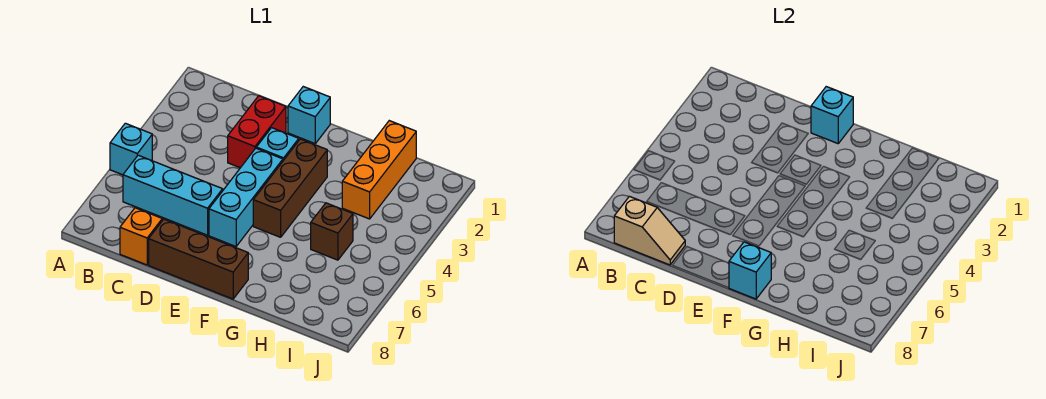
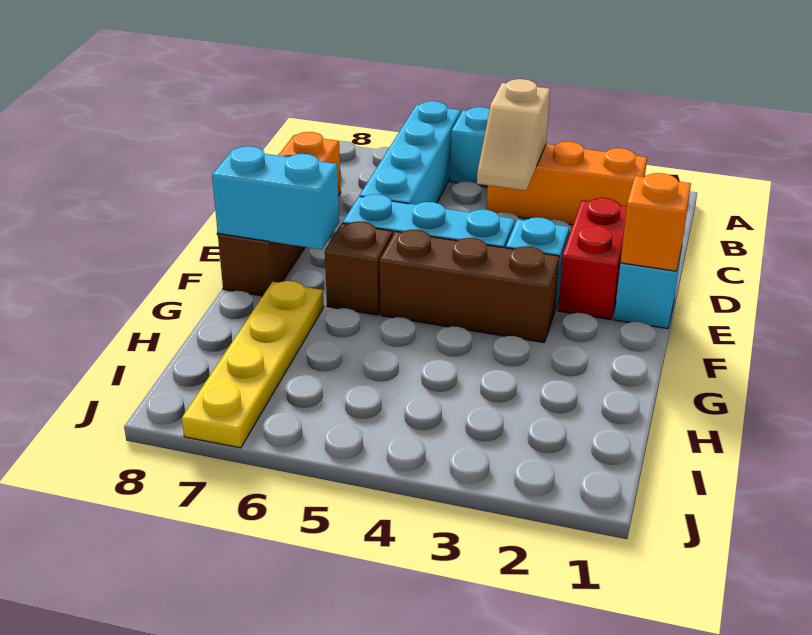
cyan brick B6:D6 level 1 -> cyan brick A6:D6 level 1
tan slope B8:C8 level 2 top B -> tan slope B4:C4 level 2 top B
red brick D2:D3 level 1 -> red brick D2:E2 level 1
cyan brick E1 level 2 -> orange brick E1 level 2
cyan brick F8 level 2 -> cyan brick F7:F8 level 2
none -> yellow plate G7:J7 level 1
orange brick H1:H3 level 1 -> orange brick B2:B4 level 1
brown brick H5 level 1 -> brown brick F6 level 1

